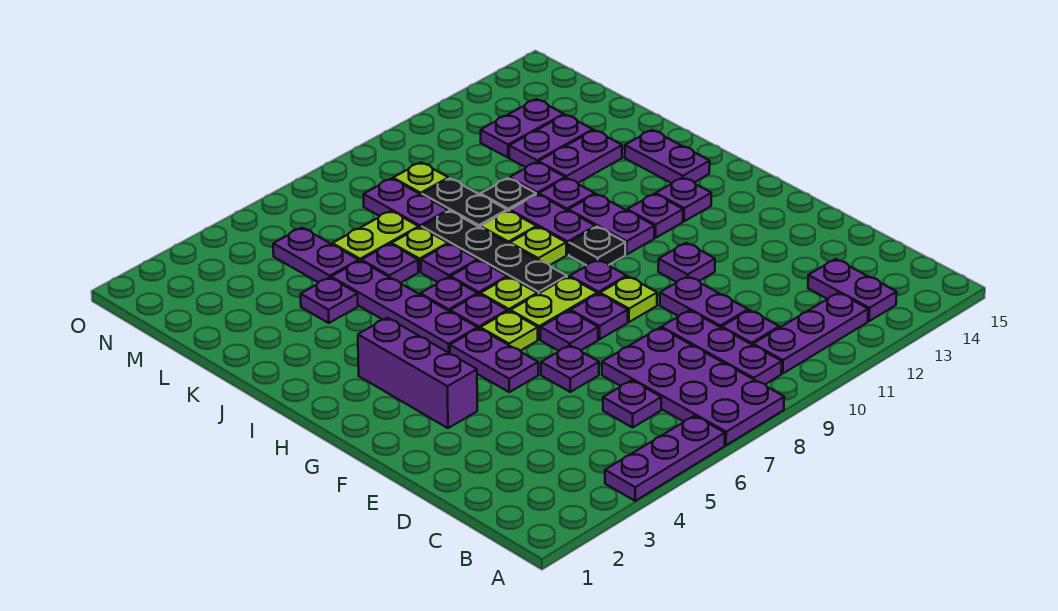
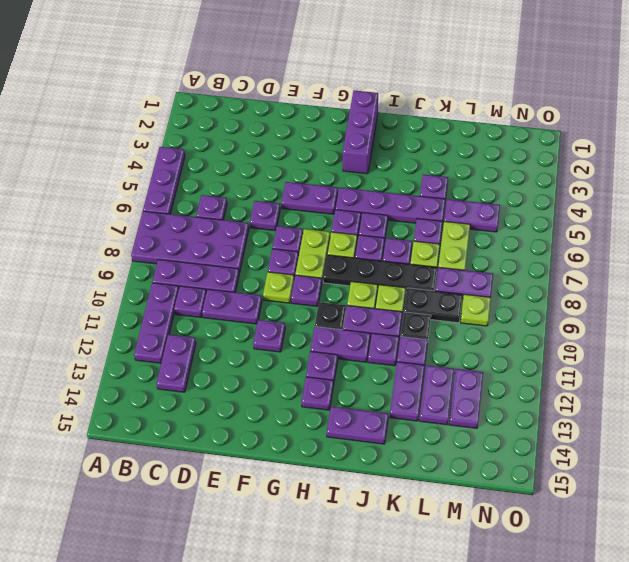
purple plate B13:C13 level 1 -> purple plate C12:C13 level 1
purple brick F3:H3 level 1 -> purple brick H1:H3 level 1
lime plate G6 level 1 -> none

